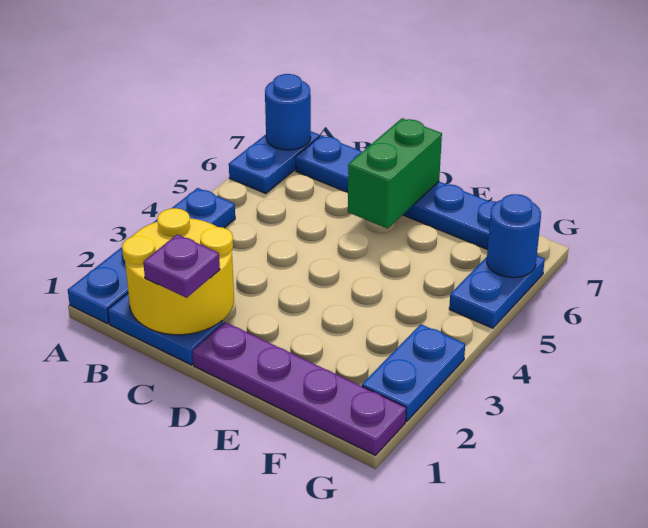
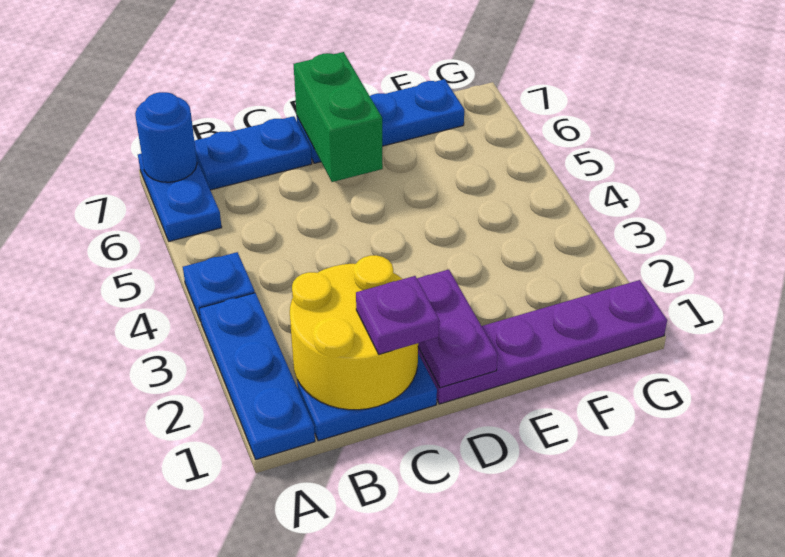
none -> purple plate D1:D2 level 2
blue plate G2:G3 level 1 -> none
blue plate G5:G6 level 1 -> none
blue round brick G6 level 2 -> none

